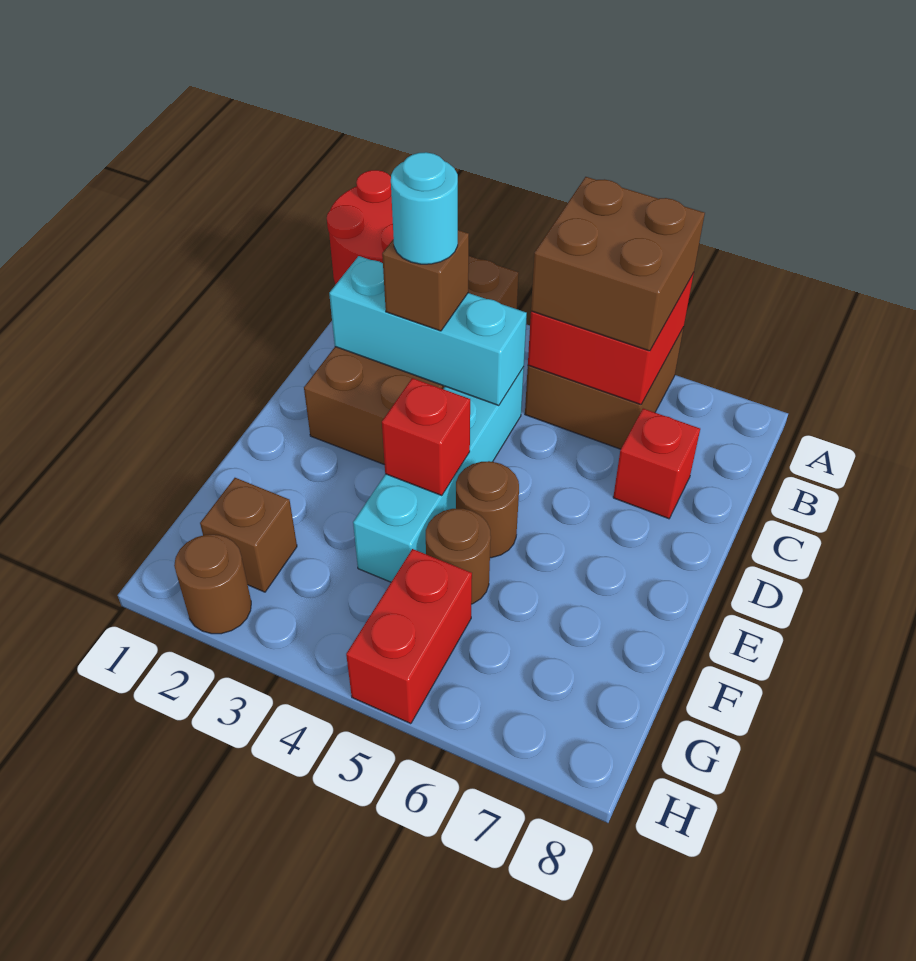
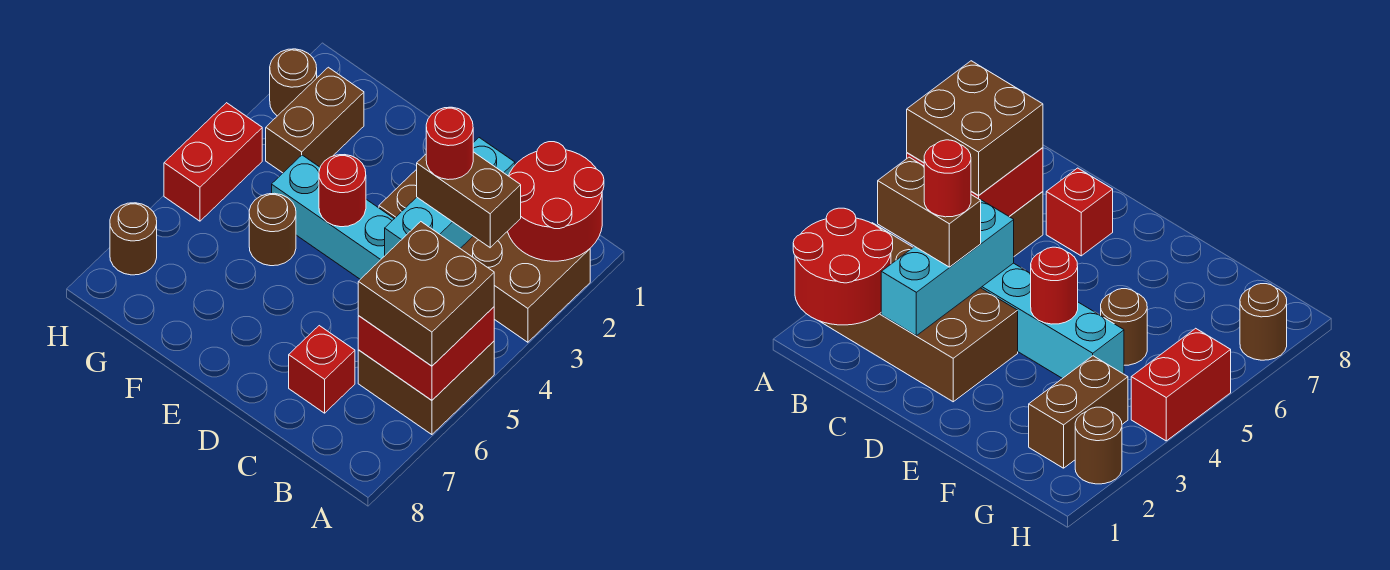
brown brick C3 level 3 -> brown brick B3:C3 level 3
cyan round brick C3 level 4 -> red round brick C3 level 4
red brick E4 level 2 -> red round brick E4 level 2
brown round brick E5 level 1 -> brown round brick H7 level 1
brown brick G2 level 1 -> brown brick G2:G3 level 1
red brick G5:H5 level 1 -> red brick H4:H5 level 1

